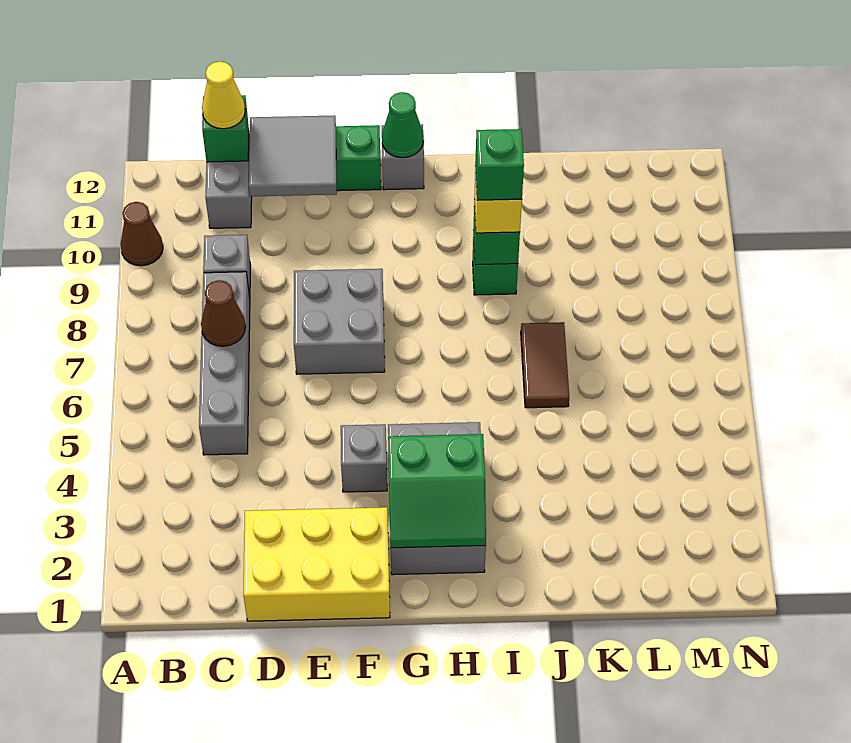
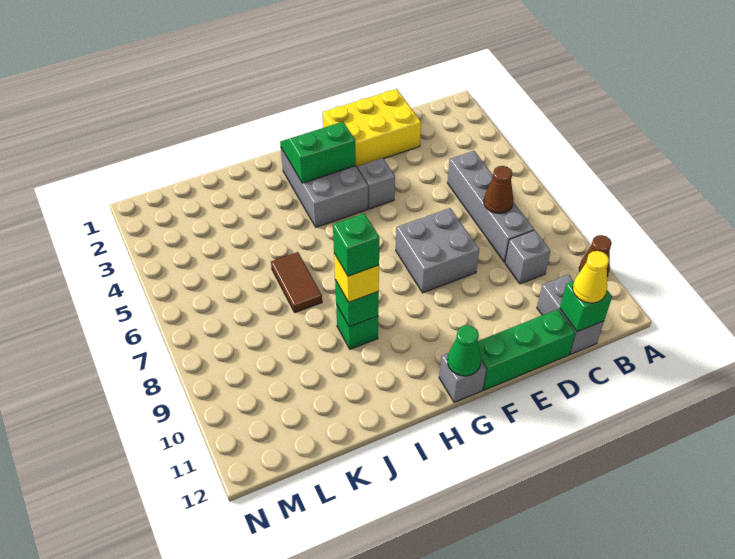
grey tile D11:E12 level 2 -> none

